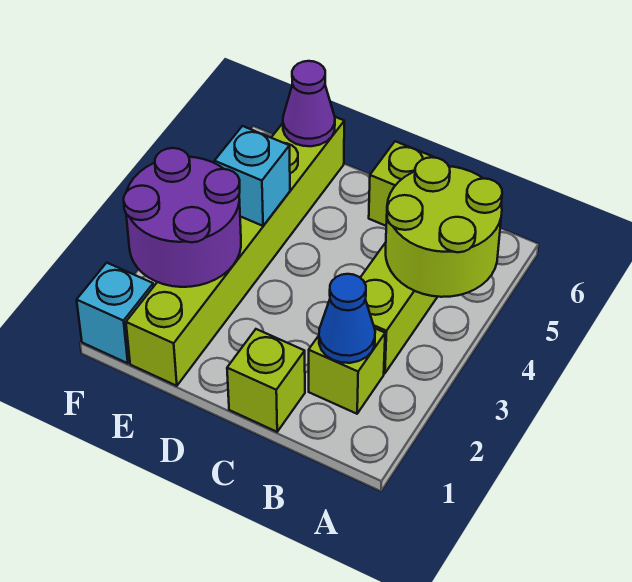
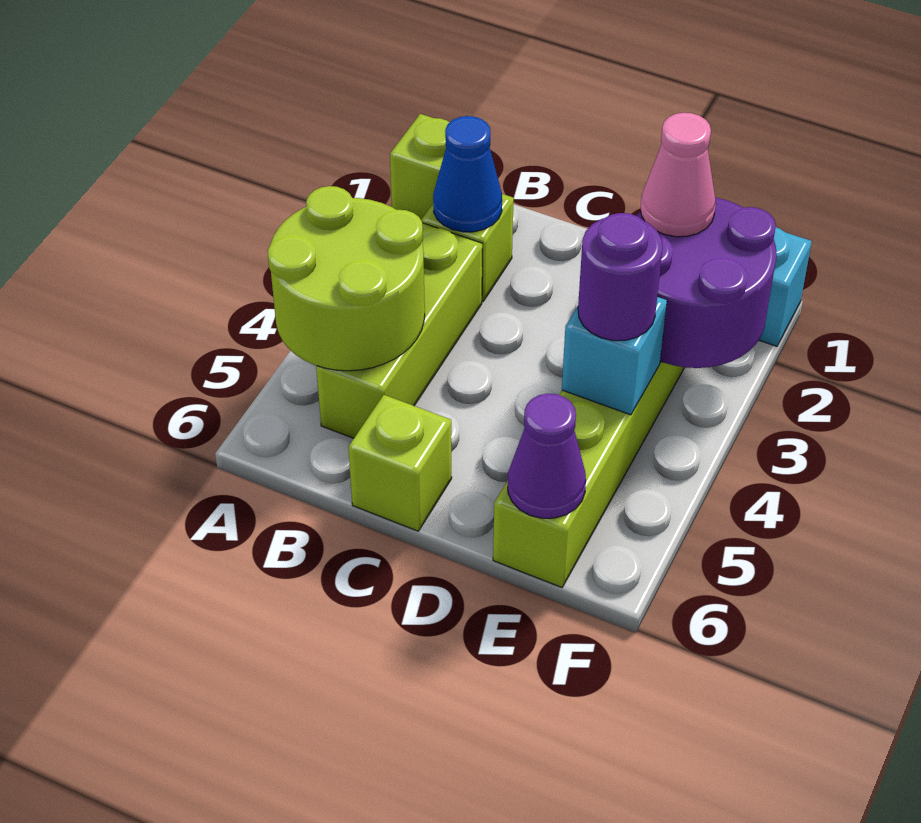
lime brick C1 level 1 -> lime brick A1 level 1
none -> pink cone E2 level 3
none -> purple round brick E4 level 3

